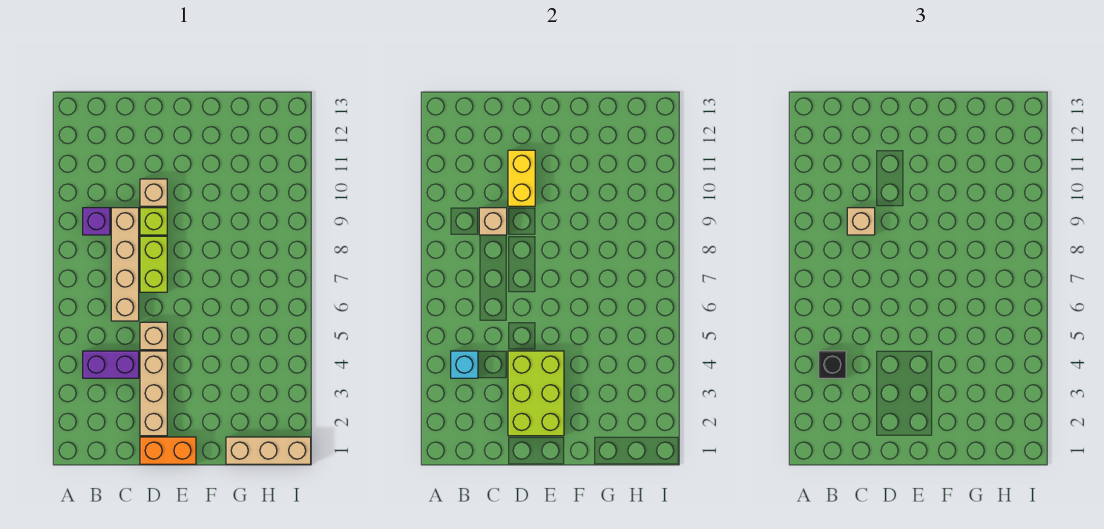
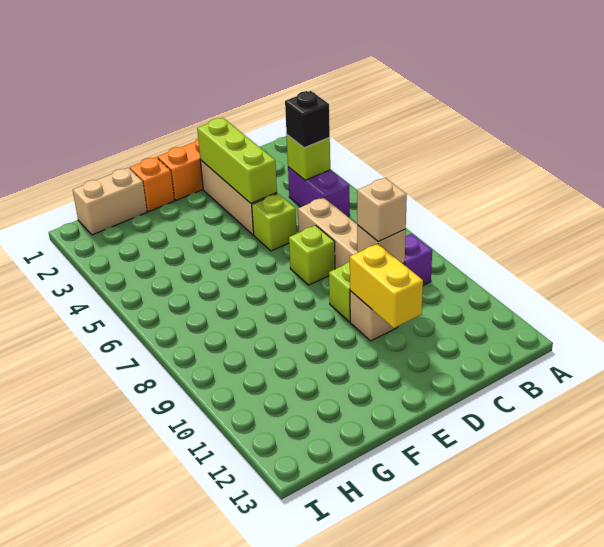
purple brick B4:C4 level 1 -> purple brick B4:B5 level 1
cyan brick B4 level 2 -> lime brick B4 level 2
lime brick D2:E4 level 2 -> lime brick D2:D4 level 2
tan brick D5 level 1 -> lime brick D5 level 1
lime brick D7:D8 level 1 -> lime brick D7 level 1
none -> orange brick F1 level 1
tan brick G1:I1 level 1 -> tan brick G1:H1 level 1

